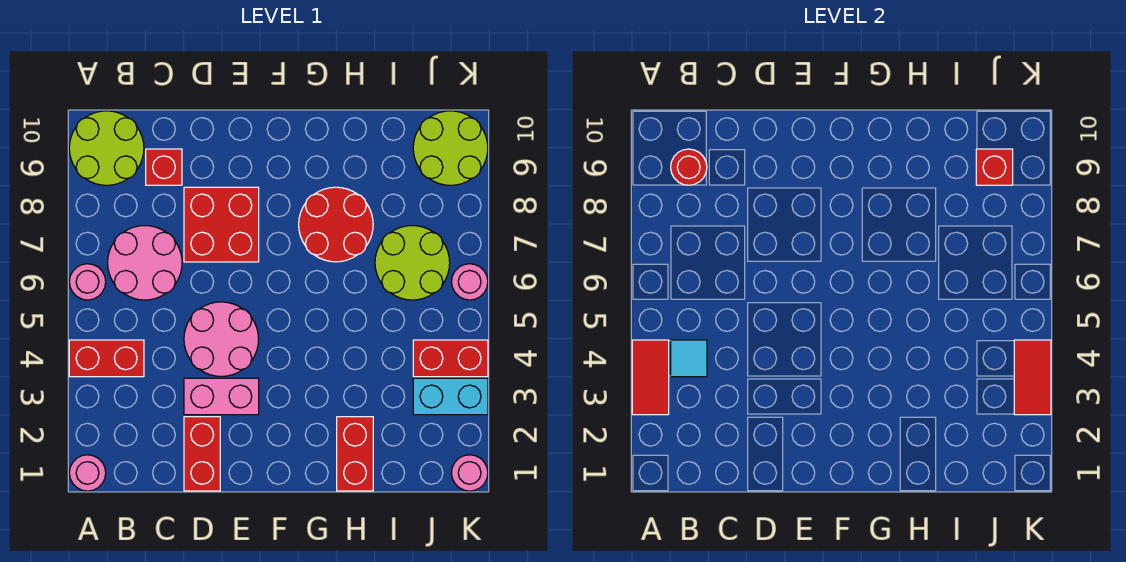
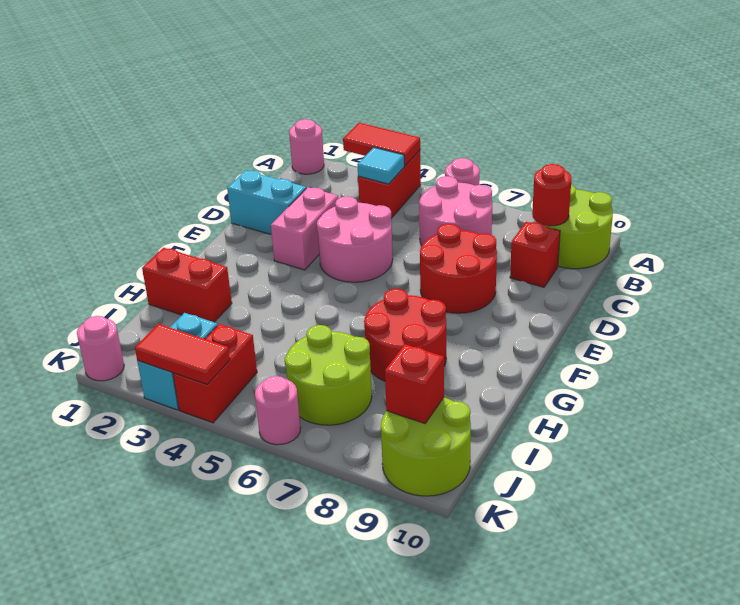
red brick D1:D2 level 1 -> cyan brick D1:D2 level 1
red brick D7:E8 level 1 -> red round brick D7:E8 level 1

